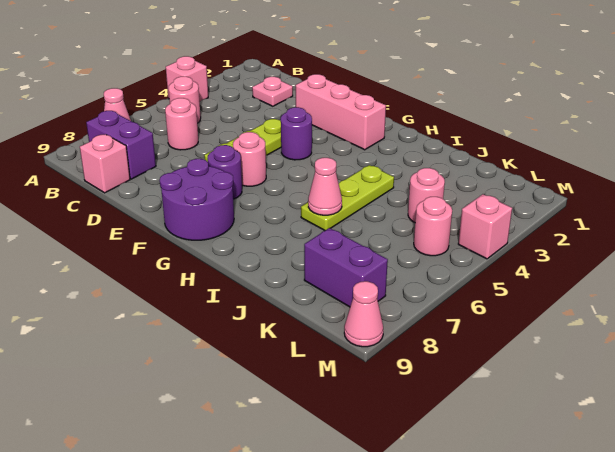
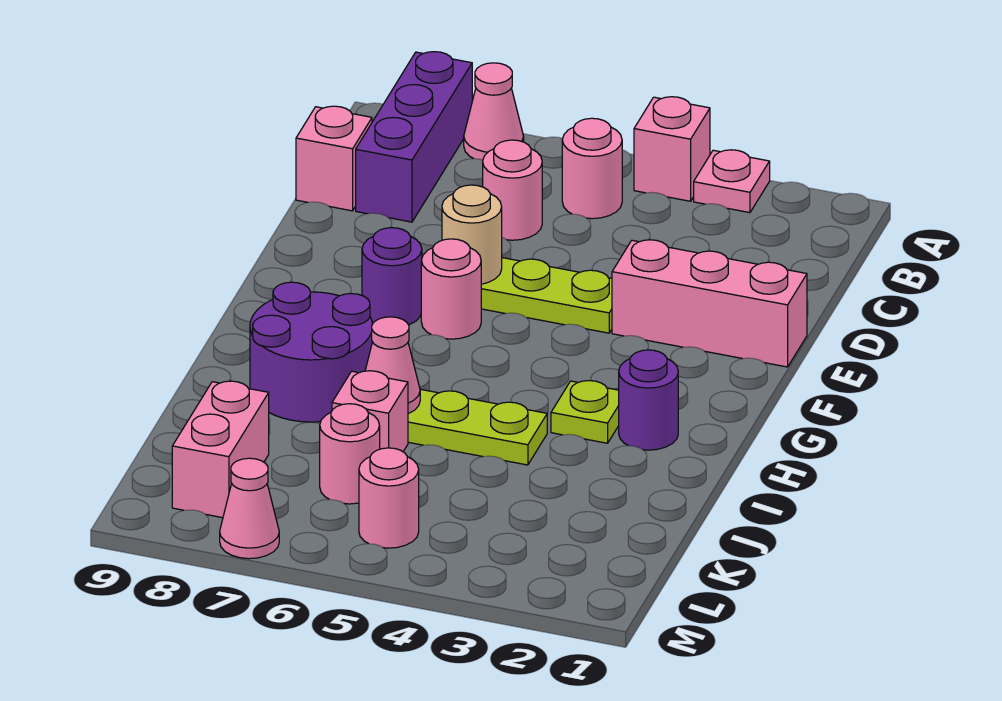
purple brick B8:C8 level 1 -> purple brick A8:C8 level 1
pink plate C2 level 1 -> pink plate A3 level 1
pink brick E2:G2 level 1 -> pink brick E1:E3 level 1
none -> tan round brick E6 level 2
purple round brick F4 level 1 -> purple round brick H2 level 1
purple round brick F8:G9 level 1 -> purple round brick H7:I8 level 1
none -> lime plate H3 level 1
pink round brick K4 level 1 -> pink round brick K6 level 1
purple brick K8:L8 level 1 -> pink brick K8:L8 level 1
pink brick M4 level 1 -> pink brick J6 level 1
pink cone M9 level 1 -> pink cone M7 level 1

